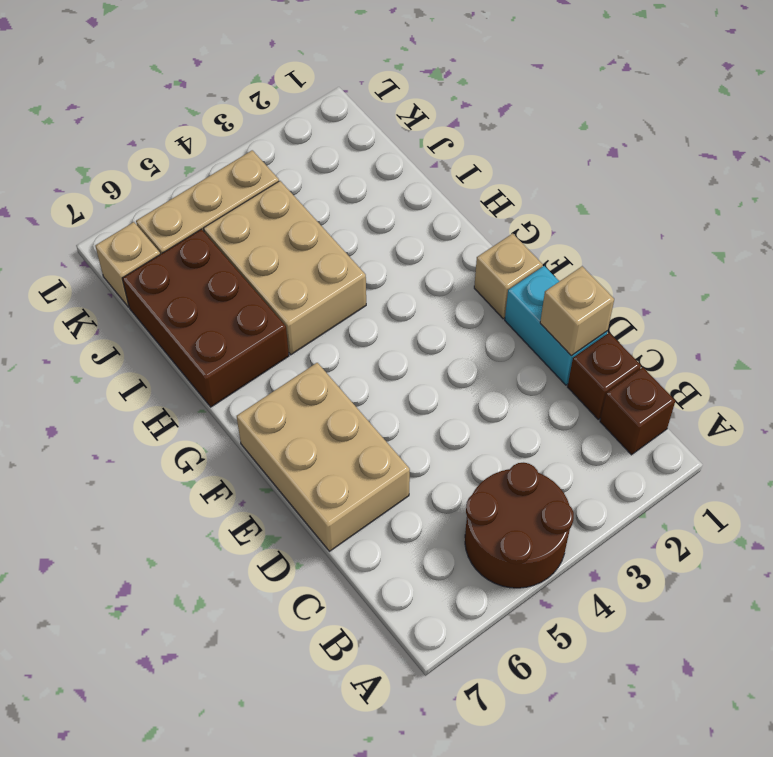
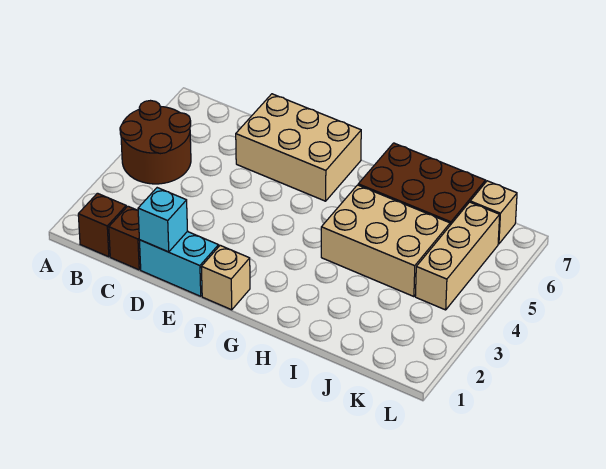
tan brick D1 level 2 -> cyan brick D1 level 2

